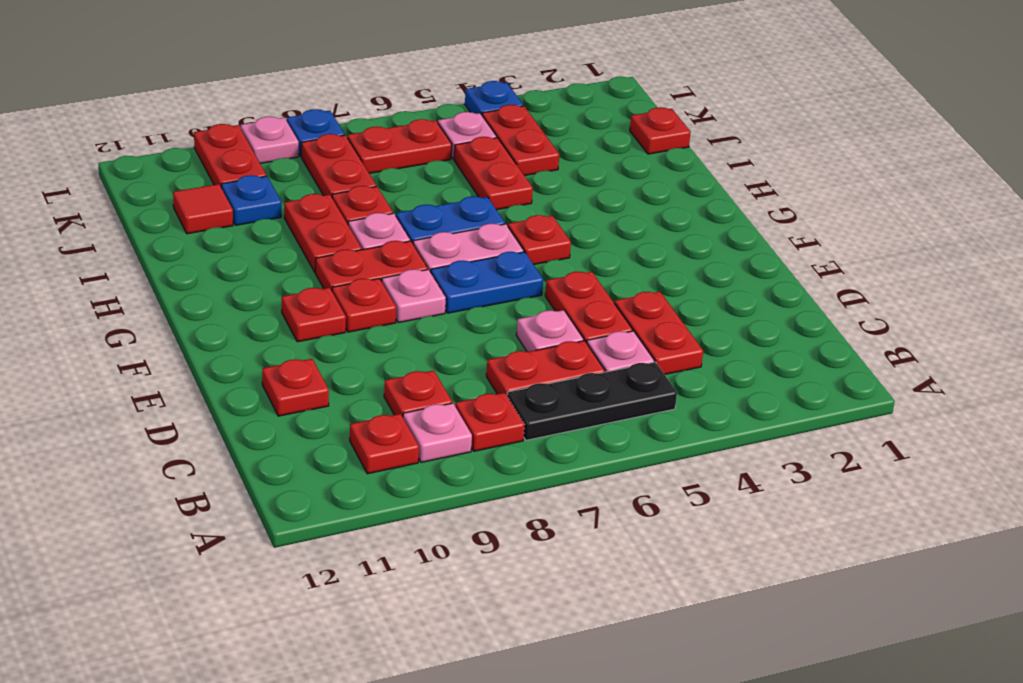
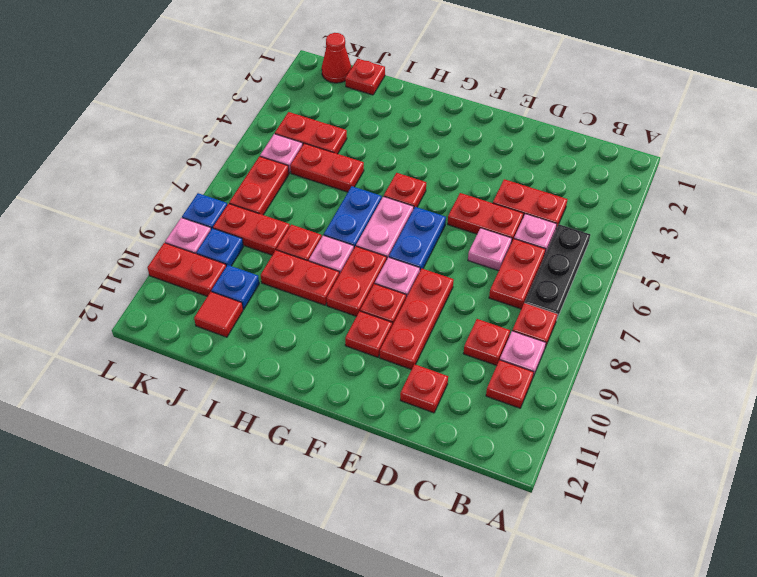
none -> red plate E8:E10 level 1
none -> red cone K1 level 1
blue plate L4 level 1 -> blue plate K9 level 1

